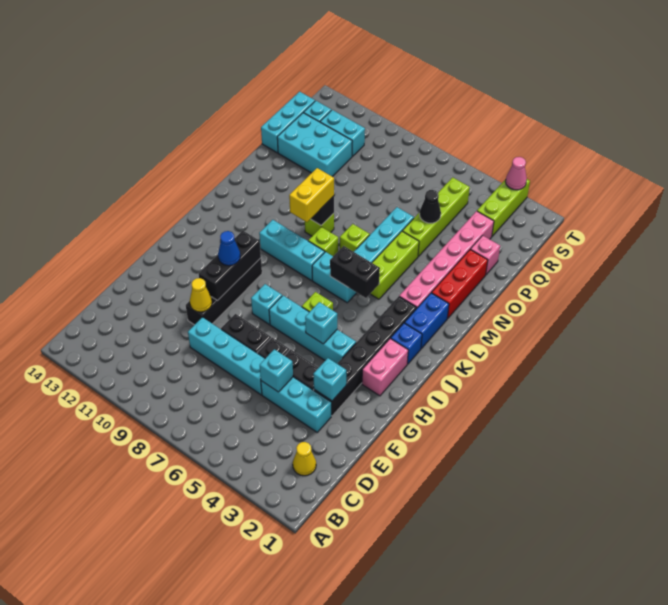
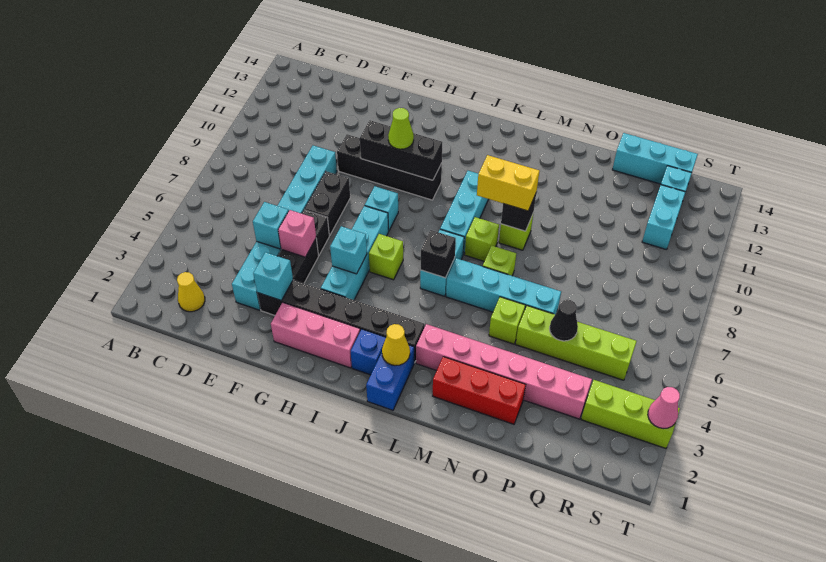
yellow cone F10 level 2 -> yellow cone K2 level 2
pink brick H2:I2 level 1 -> pink brick G2:I2 level 1
blue cone H10 level 3 -> lime cone H10 level 3
blue brick K2:L2 level 1 -> blue brick K1:K2 level 1
black brick K5:K6 level 2 -> black brick K6 level 2
lime brick L5:N5 level 1 -> lime brick N5 level 1
pink brick P2 level 1 -> pink brick F5 level 2
cyan brick P11:Q13 level 1 -> none

